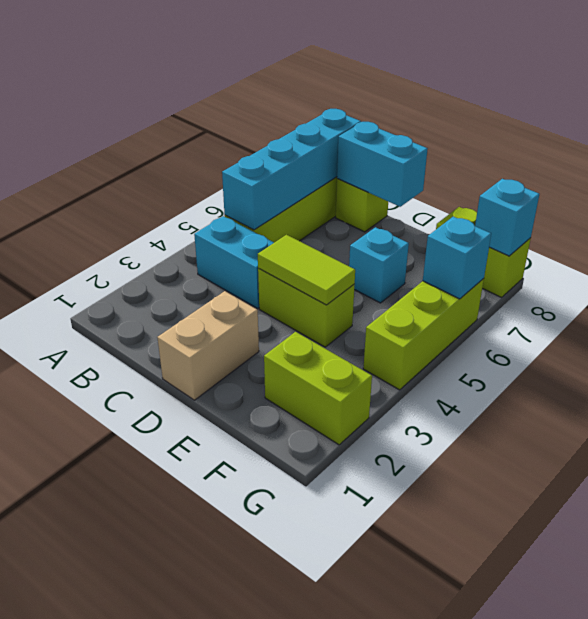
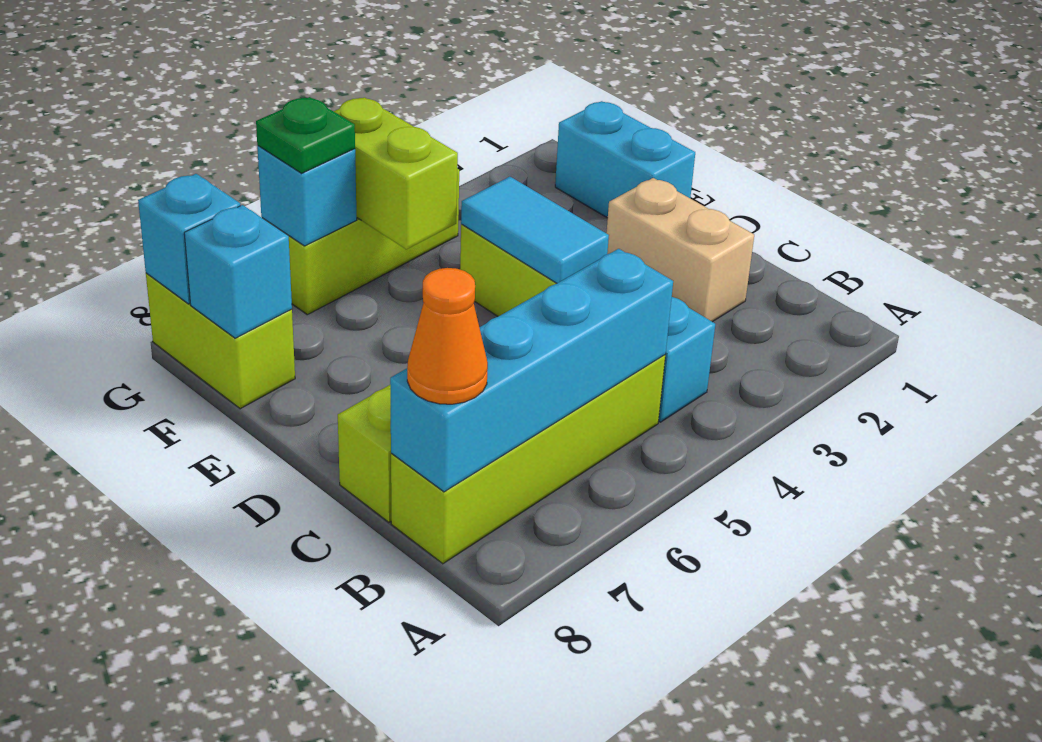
none -> orange cone B8 level 3
cyan brick C8:D8 level 2 -> cyan brick E1:F1 level 1
tan brick D1:D2 level 1 -> tan brick C2:D2 level 1
lime tile D4:E4 level 2 -> cyan tile D4:E4 level 2
cyan brick E6 level 1 -> cyan brick F8 level 2
lime brick F2:G2 level 1 -> lime brick F5:G5 level 2
none -> green plate G6 level 3

